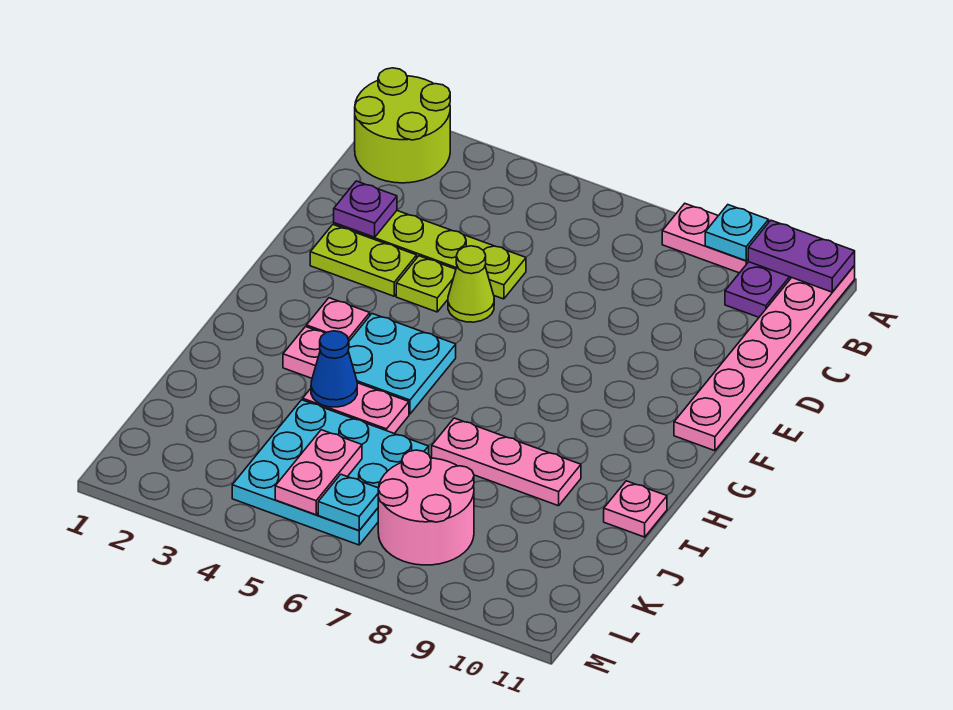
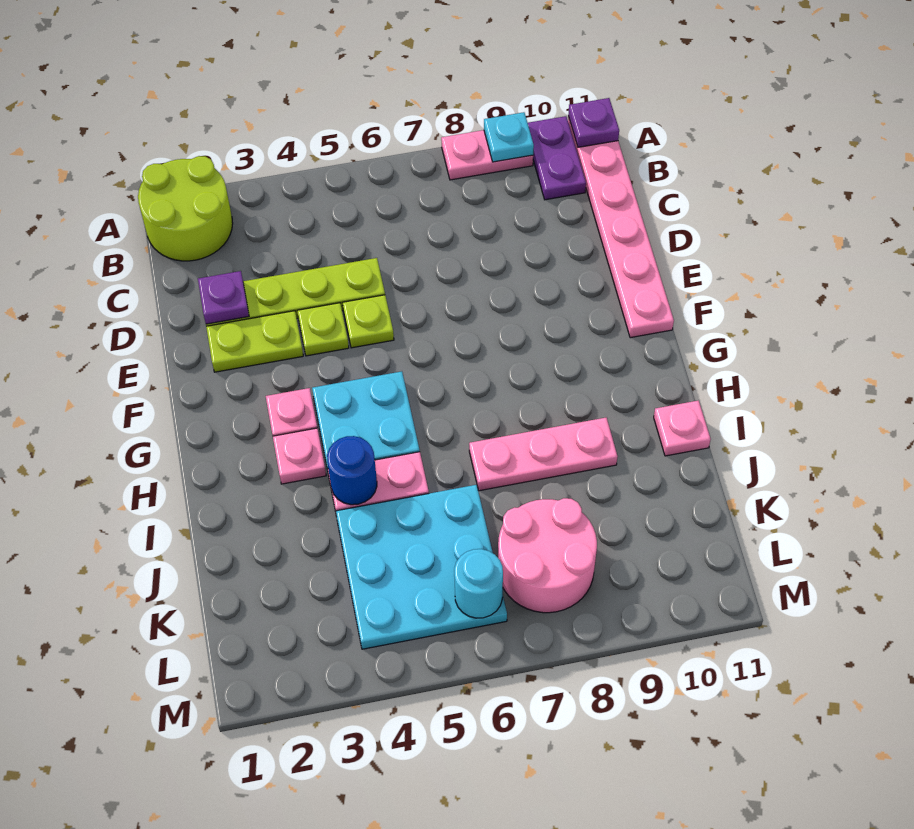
purple plate A10:A11 level 2 -> purple plate A11 level 2
lime cone E5 level 1 -> lime plate E5 level 1
blue cone I4 level 2 -> blue round brick I4 level 2
pink plate K5:L5 level 2 -> none
cyan plate L6 level 2 -> cyan round brick L6 level 2

